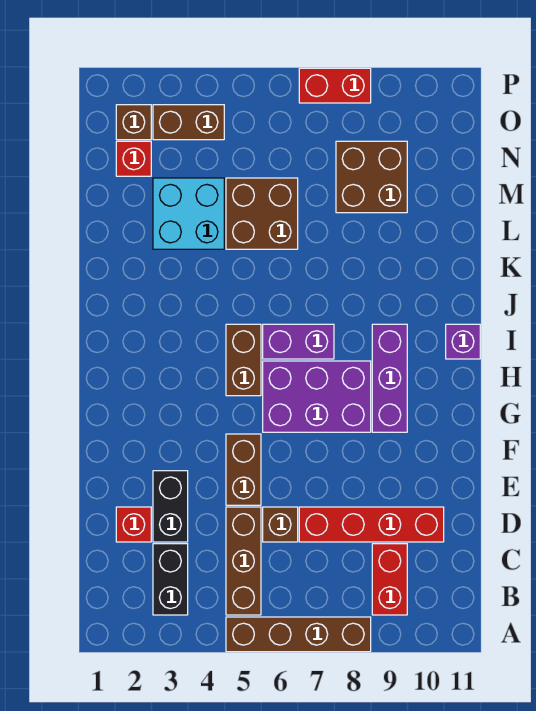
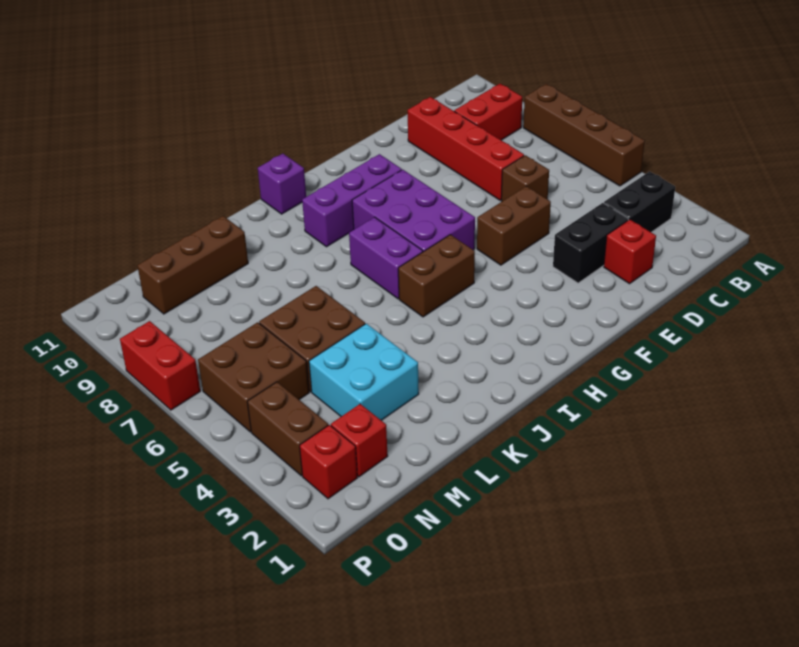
brown brick B5:D5 level 1 -> brown brick L10:N10 level 1
brown brick M8:N9 level 1 -> brown brick N5:O6 level 1
brown brick O2 level 1 -> red brick O2 level 1

